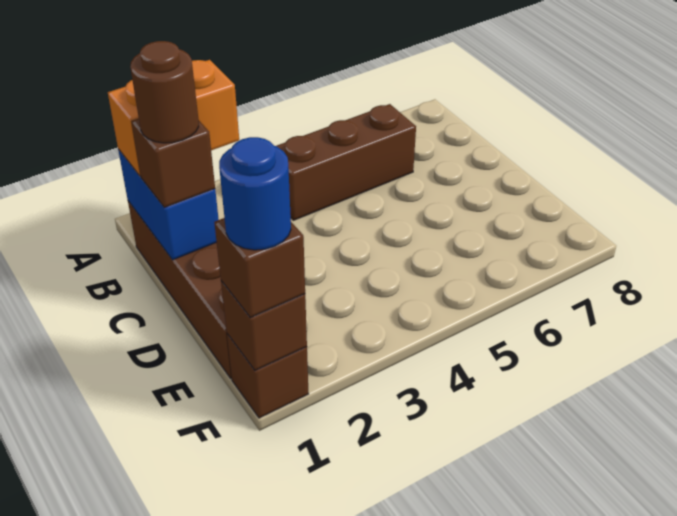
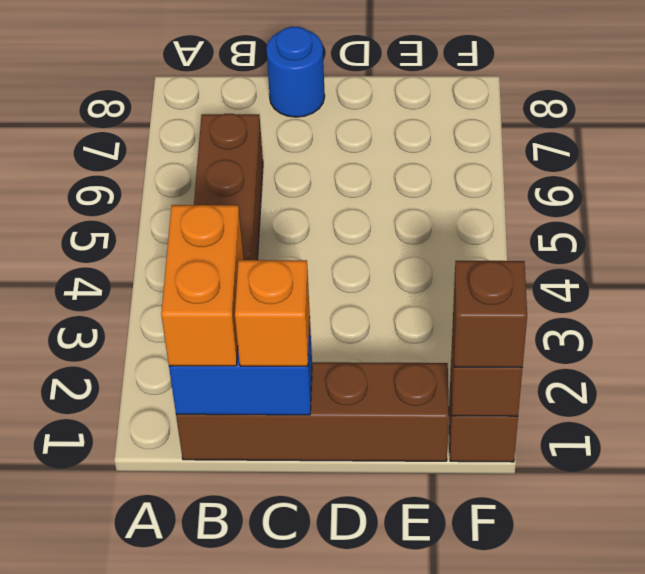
brown brick C1 level 3 -> orange brick C1 level 3
brown round brick C1 level 4 -> none
blue round brick F1 level 4 -> blue round brick C8 level 1

